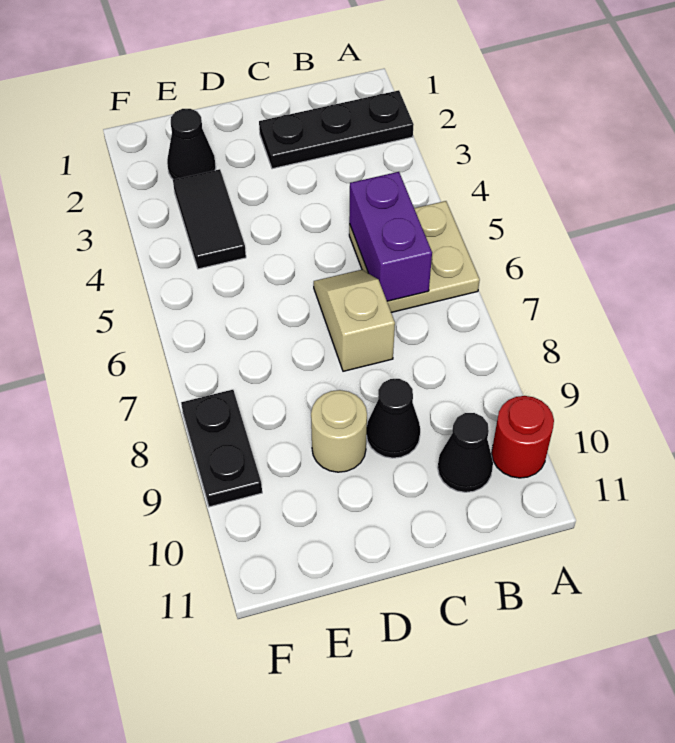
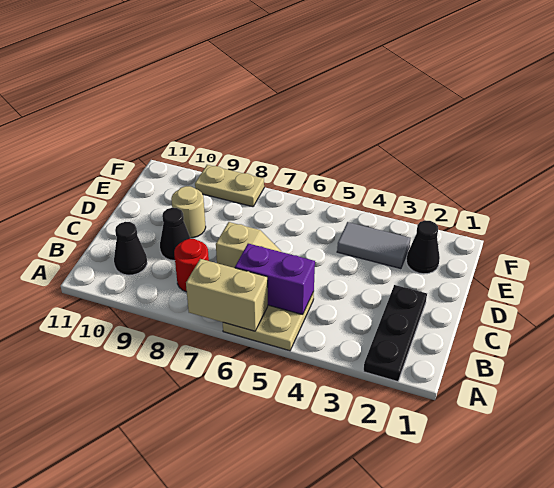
none -> tan brick A6:A7 level 2
red round brick A10 level 1 -> red round brick B8 level 1
black tile E3:E4 level 1 -> grey tile E3:E4 level 1
black plate F8:F9 level 1 -> tan plate F8:F9 level 1

